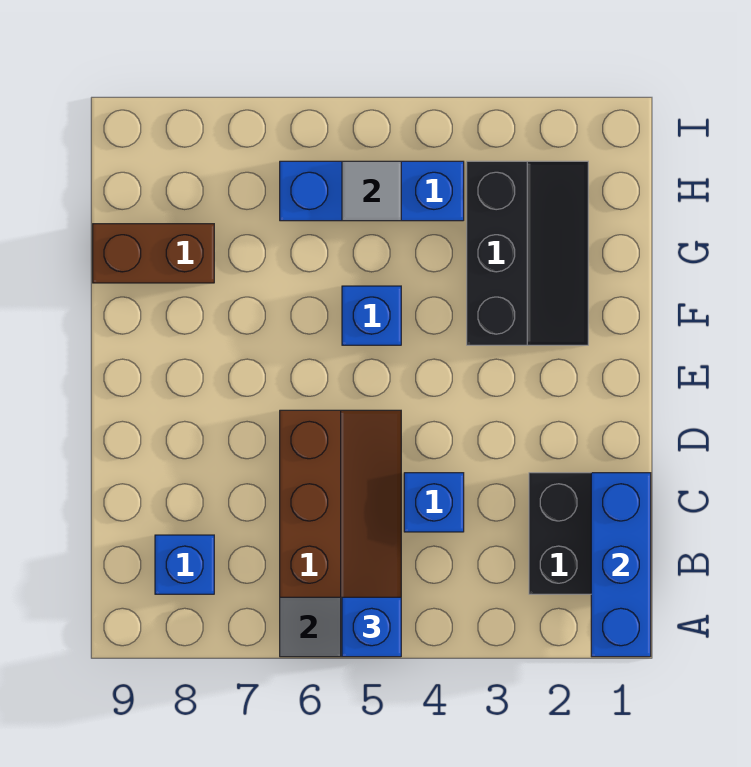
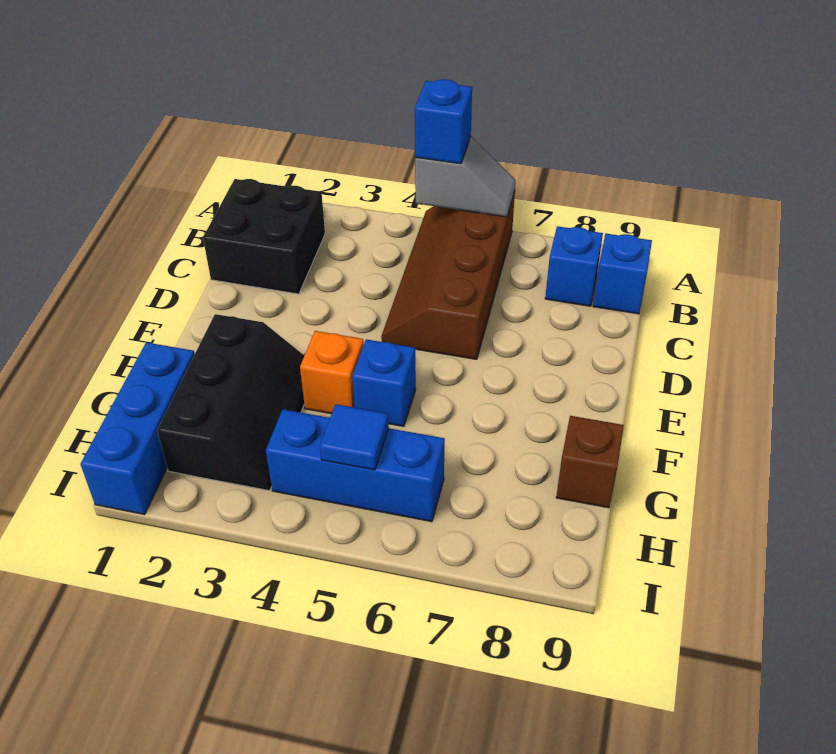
blue brick A1:C1 level 2 -> blue brick G1:I1 level 1
blue brick C4 level 1 -> blue brick B9 level 1
black slope F2:H3 level 1 top 3 -> black slope F2:H3 level 1 top 2
none -> orange brick F4 level 1
brown brick G8:G9 level 1 -> brown brick G9 level 1
grey tile H5 level 2 -> blue tile H5 level 2

